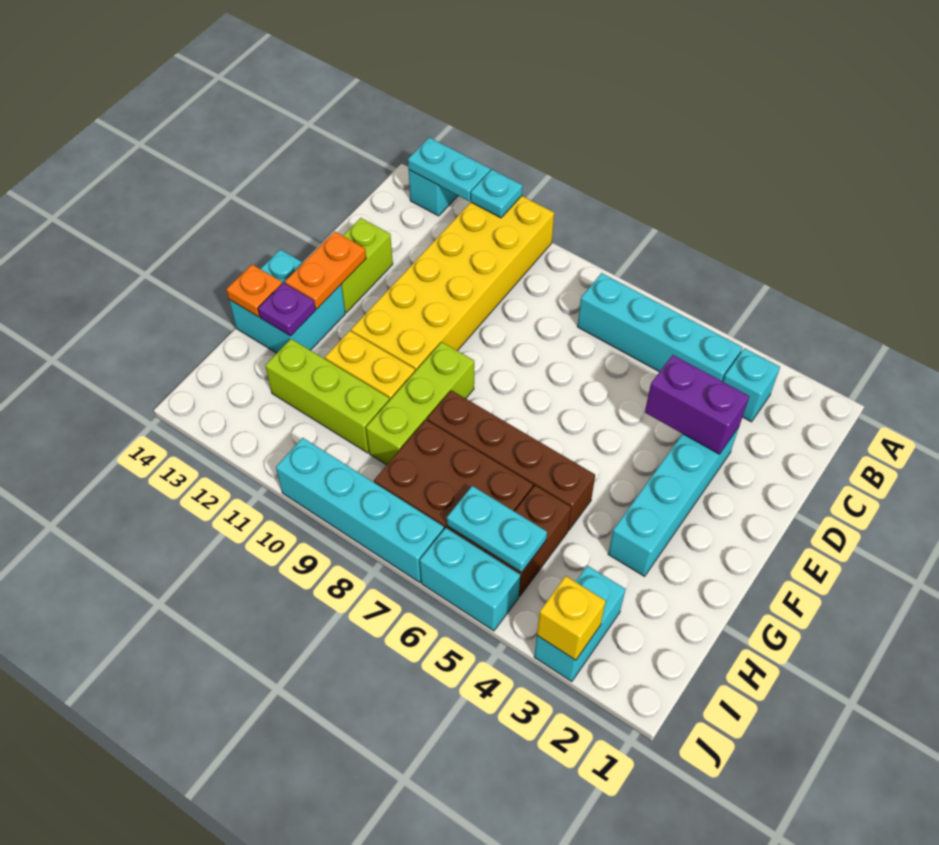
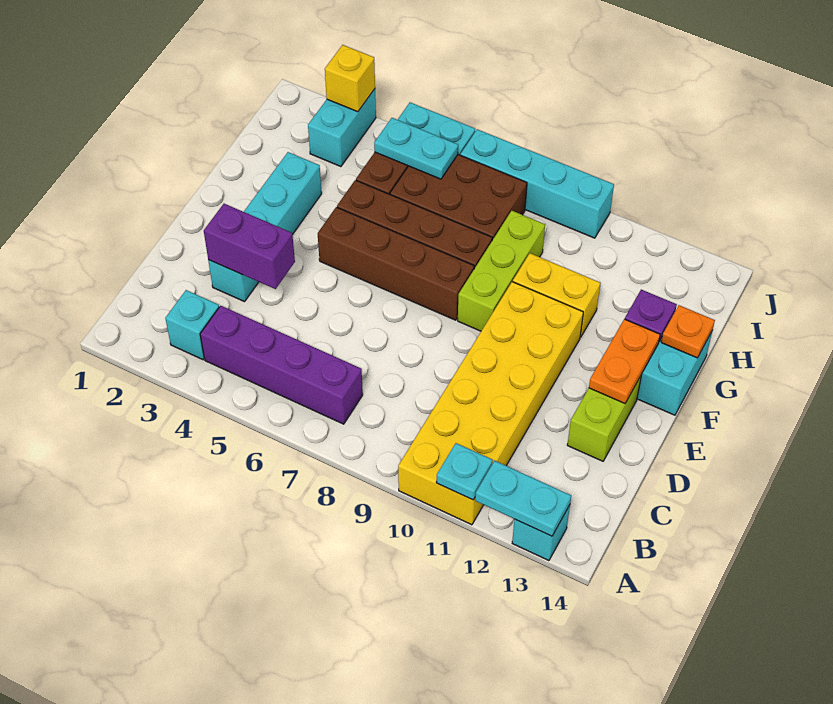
cyan brick B4:B7 level 1 -> purple brick B4:B7 level 1
none -> brown brick F5:F8 level 1
lime brick H10:H12 level 1 -> none

